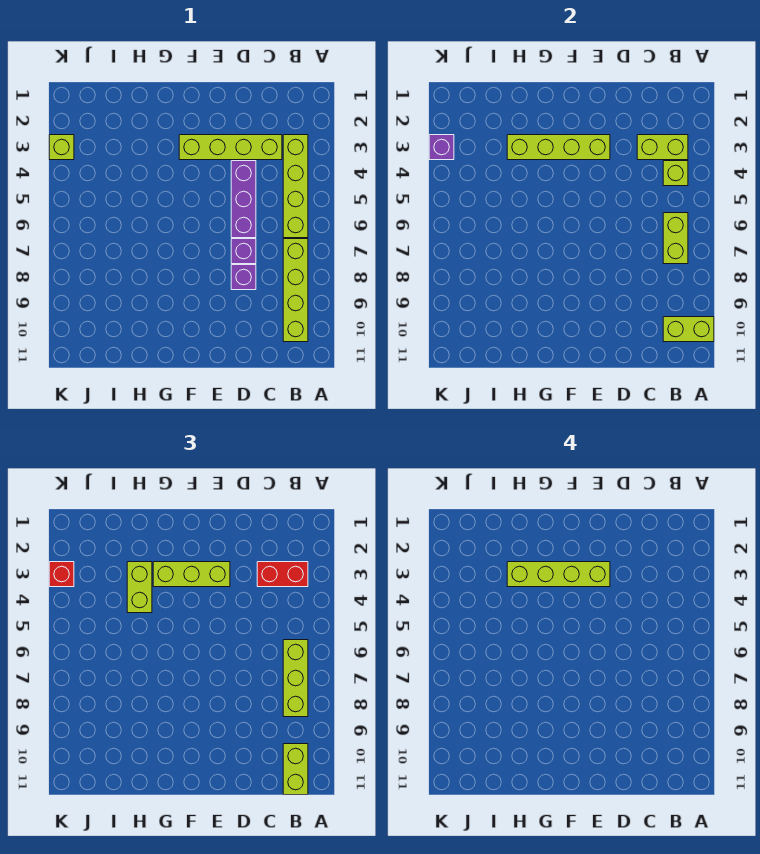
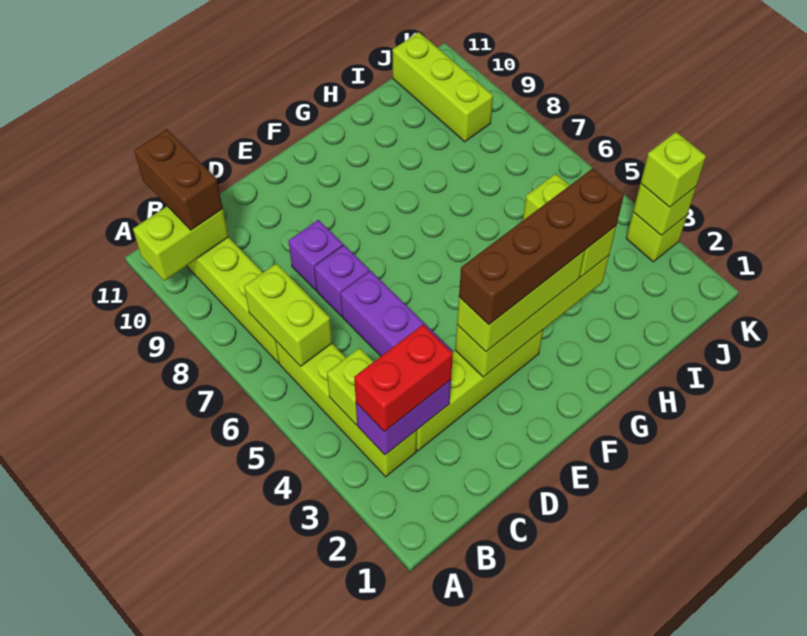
lime brick B3:C3 level 2 -> purple brick B3:C3 level 2
lime brick B6:B8 level 3 -> lime brick J9:J11 level 1
lime brick B10:B11 level 3 -> brown brick B10:B11 level 3
lime brick E3:H3 level 4 -> brown brick E3:H3 level 4
purple brick K3 level 2 -> lime brick K3 level 2
red brick K3 level 3 -> lime brick K3 level 3

